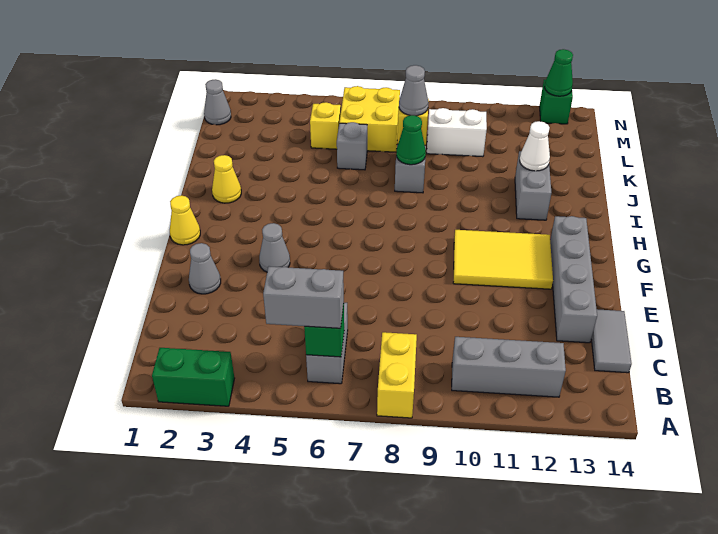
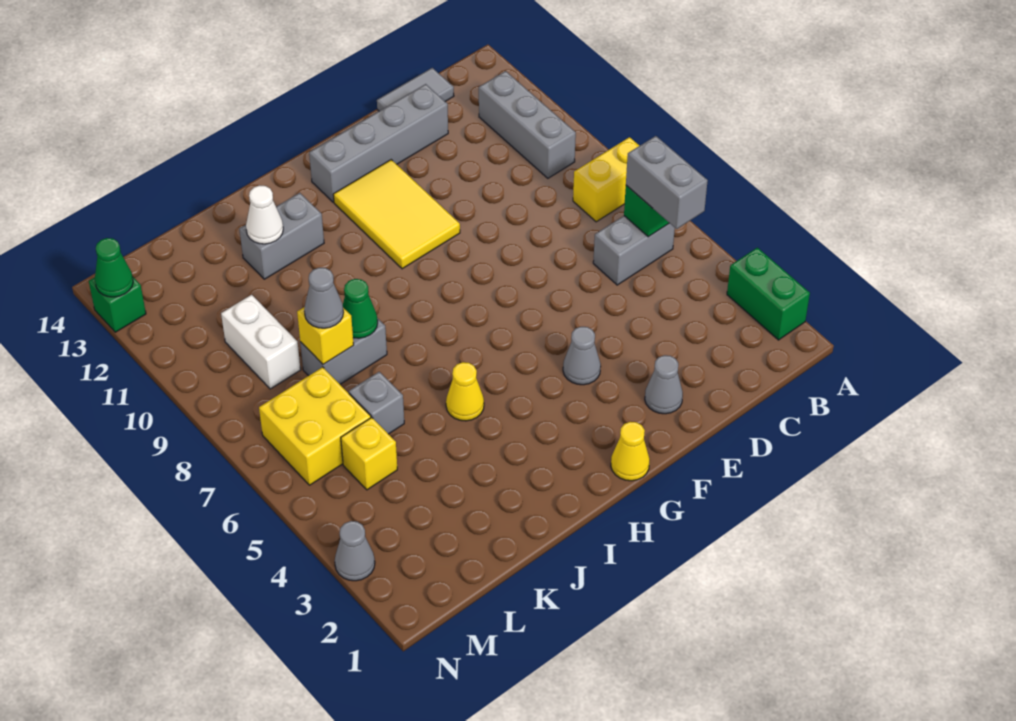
yellow cone I2 level 1 -> yellow cone I5 level 1
grey cone M1 level 1 -> grey cone N3 level 1

